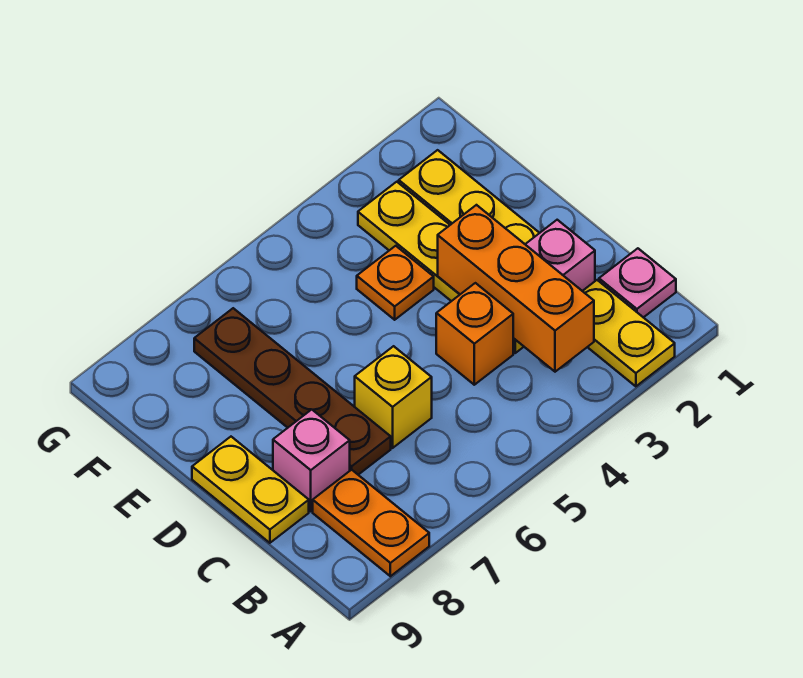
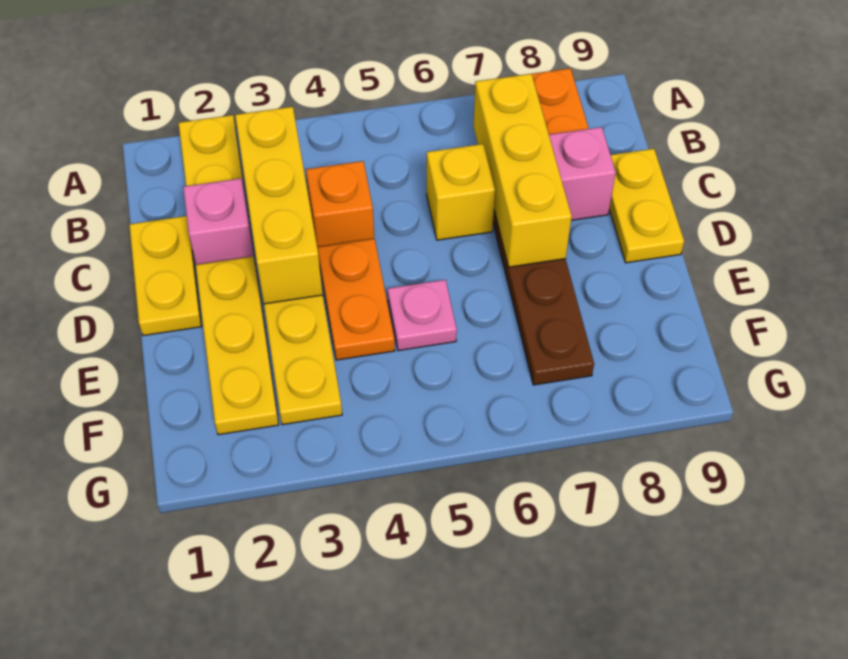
pink plate B1 level 1 -> pink plate E5 level 1
orange brick B3:D3 level 2 -> yellow brick B3:D3 level 2
none -> yellow brick B7:D7 level 2
none -> yellow plate C1:D1 level 1
orange plate E4 level 1 -> orange plate D4:E4 level 1

